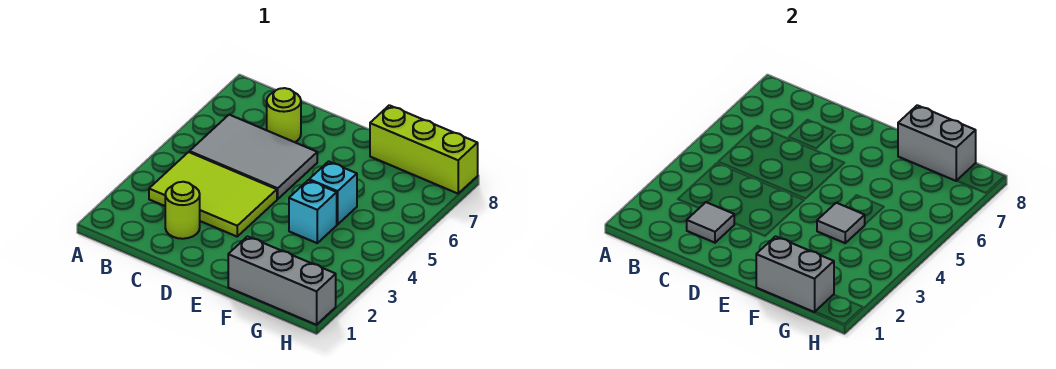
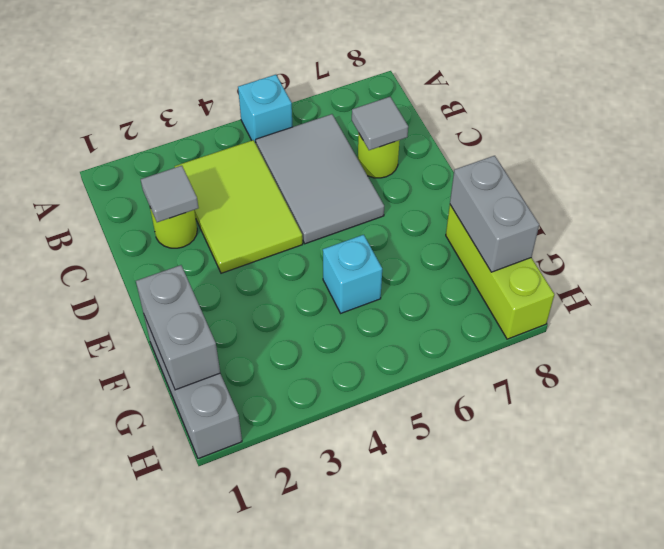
cyan brick F4 level 1 -> cyan brick A5 level 1
grey tile F4 level 2 -> grey tile C7 level 2

